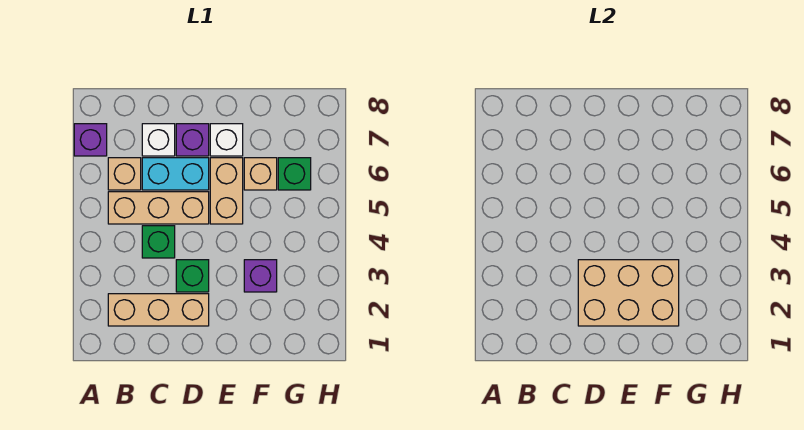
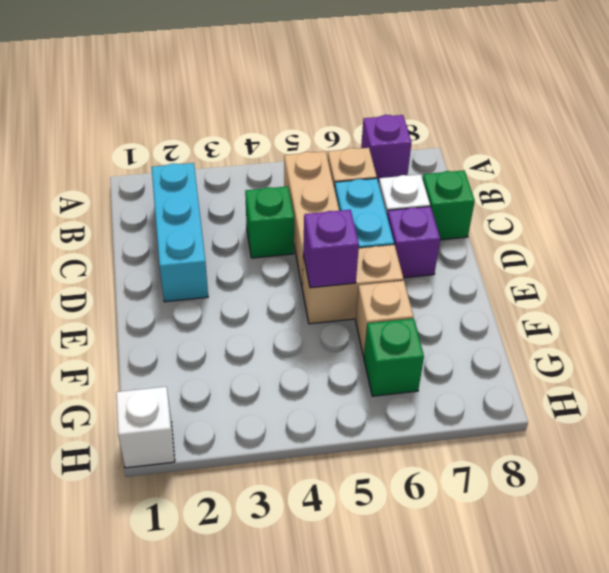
tan brick B2:D2 level 1 -> cyan brick B2:D2 level 1
tan brick D2:F3 level 2 -> none
green brick D3 level 1 -> green brick C8 level 1
white brick E7 level 1 -> white brick H1 level 1
purple brick F3 level 1 -> purple brick E5 level 2

